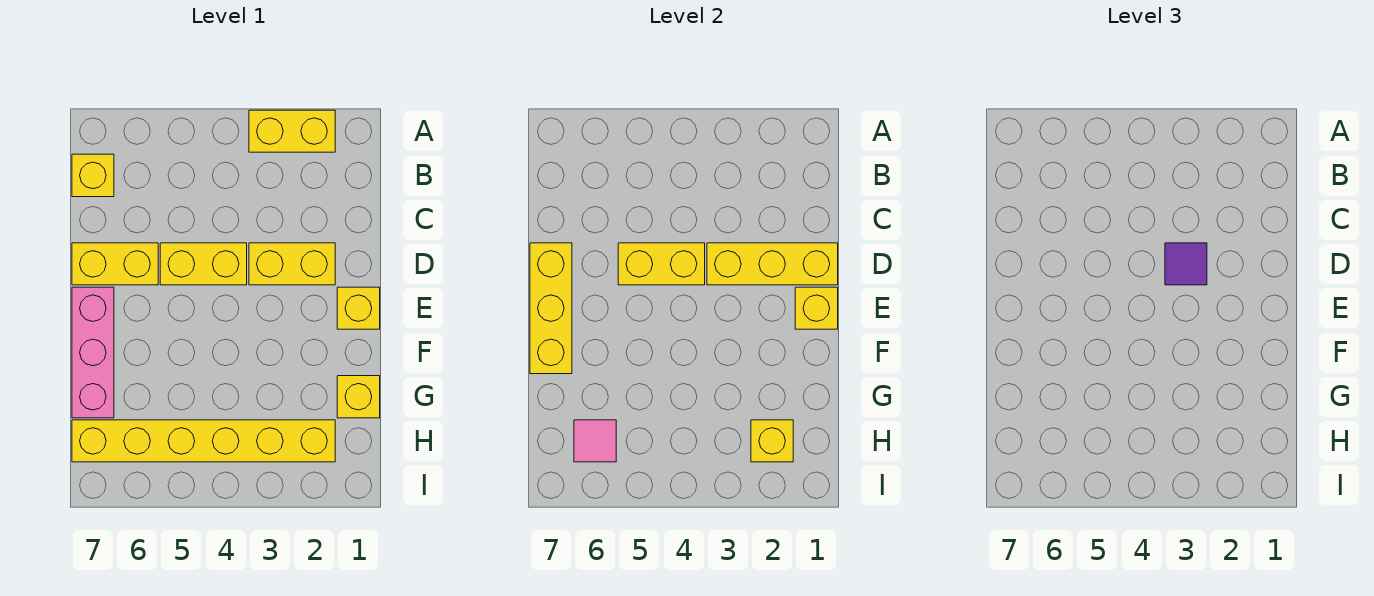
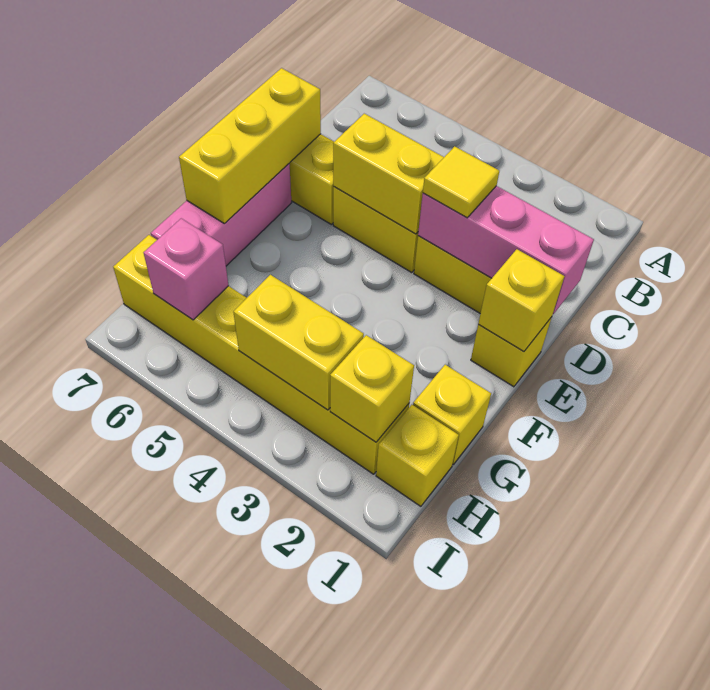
yellow brick A2:A3 level 1 -> yellow brick H3:H4 level 2
yellow brick B7 level 1 -> yellow brick H1 level 1
yellow brick D1:D3 level 2 -> pink brick D1:D3 level 2
purple tile D3 level 3 -> yellow tile D3 level 3
pink tile H6 level 2 -> pink brick H6 level 2

